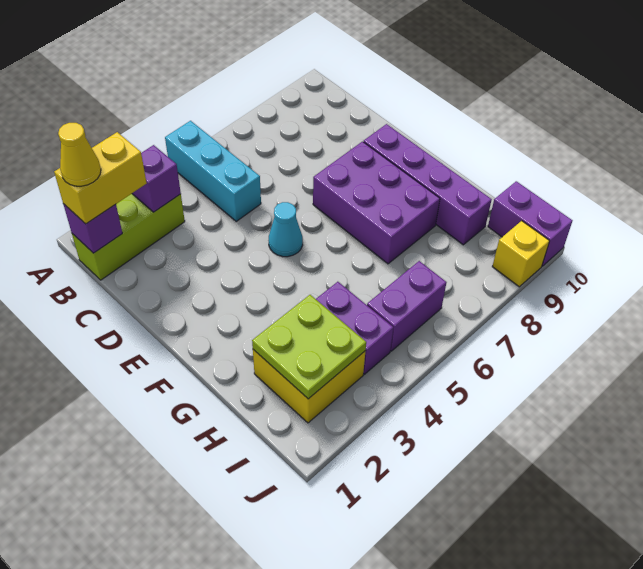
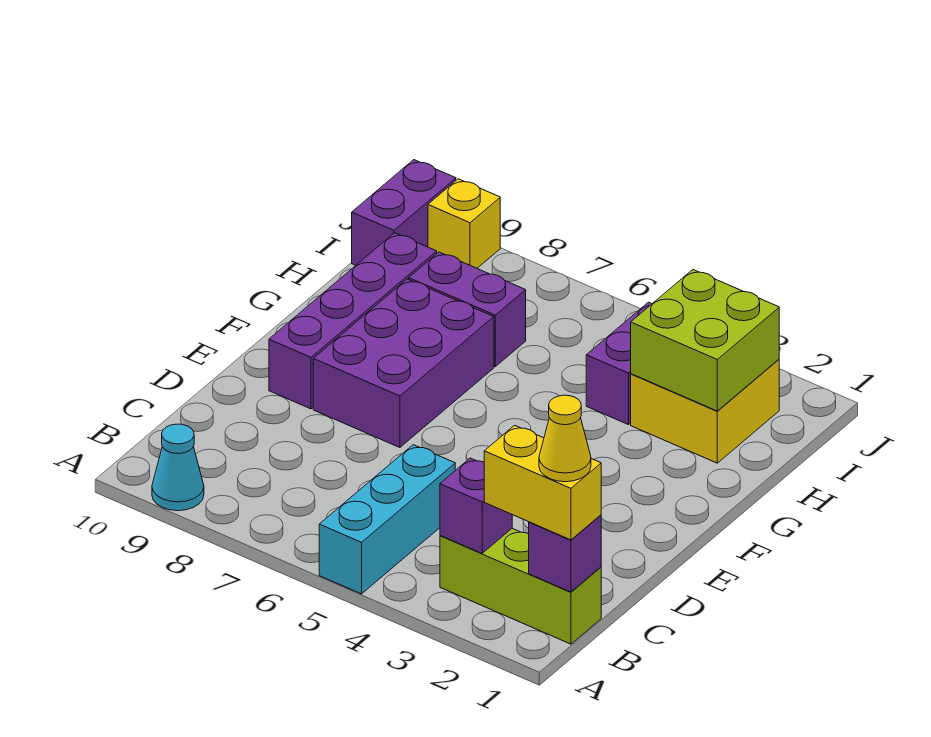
cyan cone E5 level 1 -> cyan cone A9 level 1
lime plate H2:I3 level 2 -> lime brick H2:I3 level 2
purple brick I5:I6 level 1 -> purple brick H7:H8 level 1

